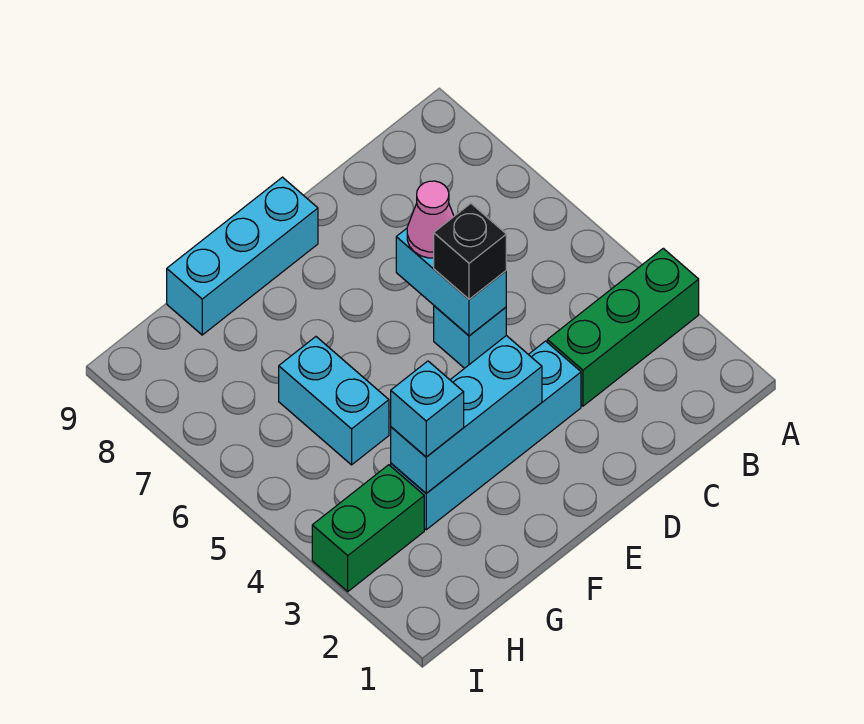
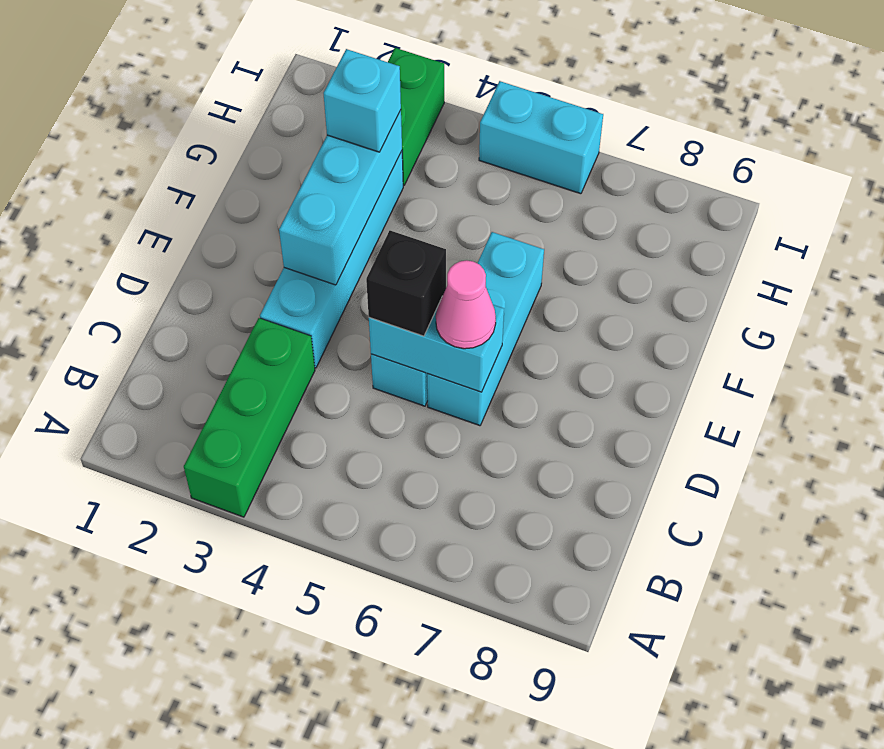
cyan brick E9:G9 level 1 -> cyan brick D6:F6 level 1
cyan brick G5:G6 level 1 -> cyan brick I5:I6 level 1

